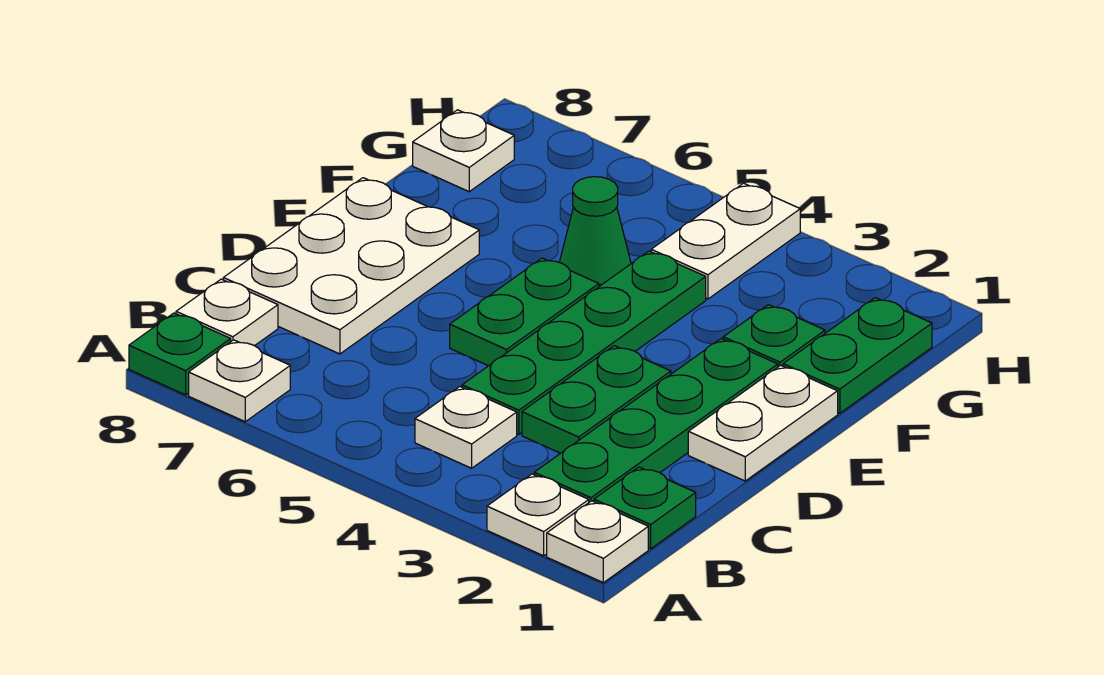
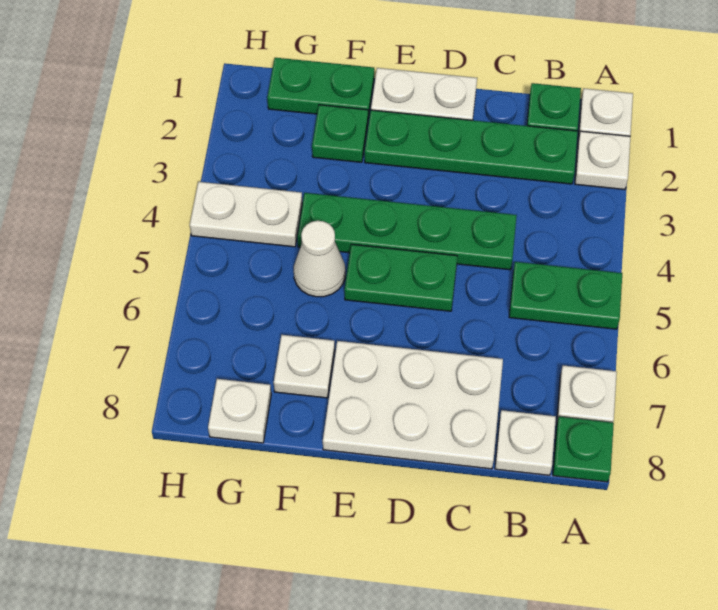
white plate B4 level 1 -> white plate F7 level 1
green plate C3:D3 level 1 -> green plate A5:B5 level 1
green cone F5 level 1 -> white cone F5 level 1

